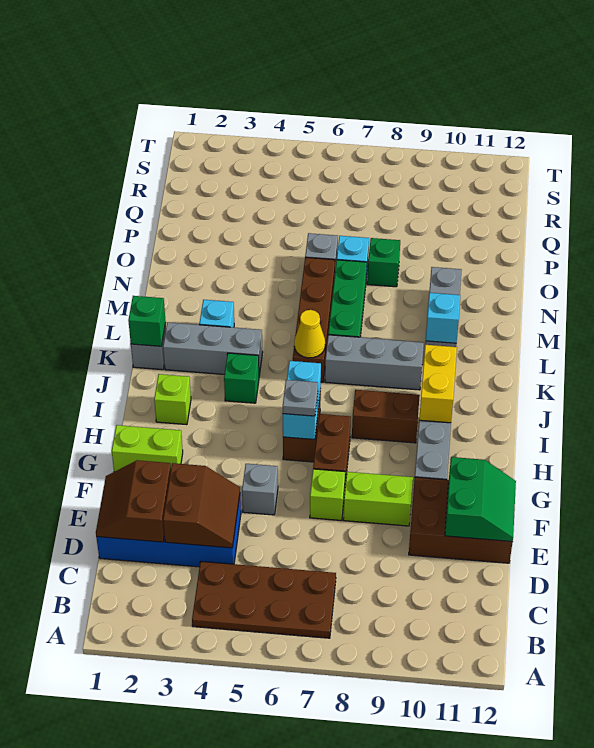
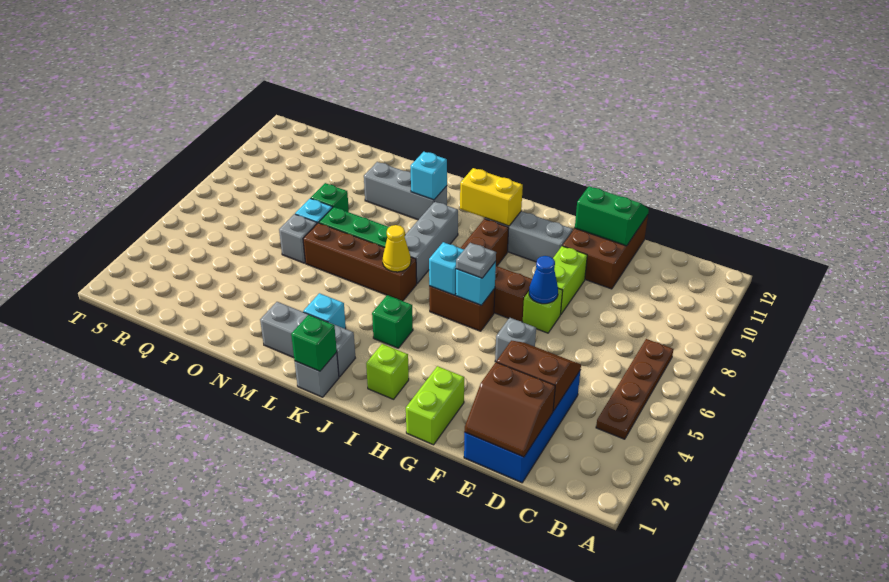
brown plate B4:C7 level 1 -> brown plate B4:B7 level 1
none -> blue cone F7 level 2
grey brick K2:K4 level 1 -> grey brick K2:M2 level 1

